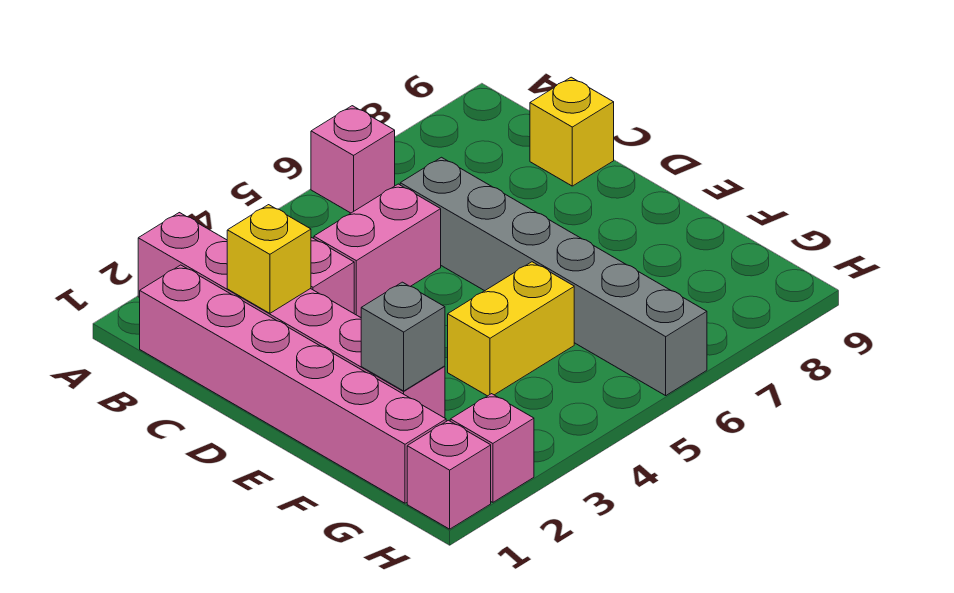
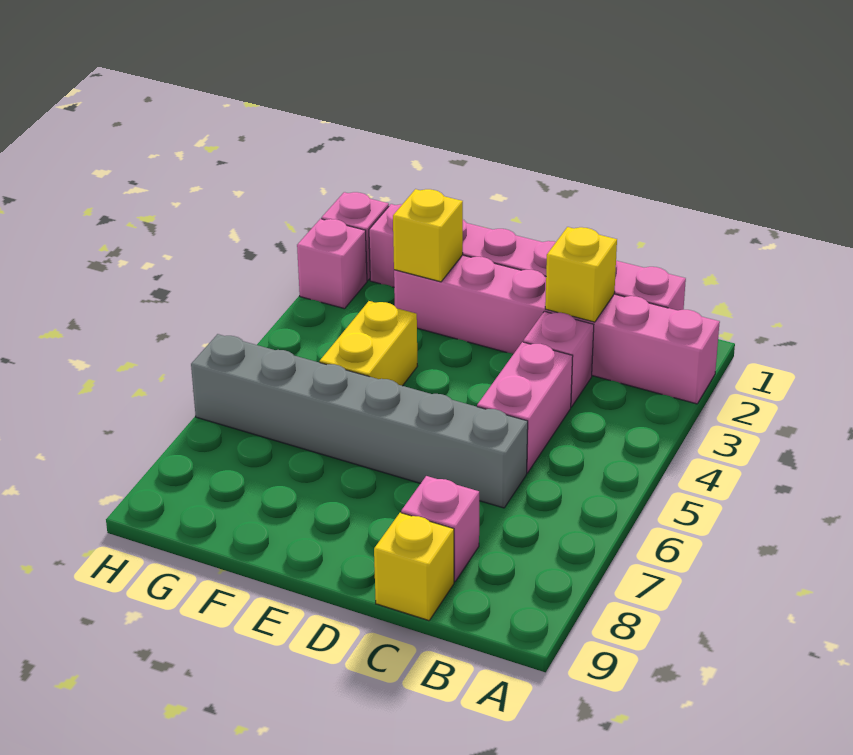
pink brick A6 level 1 -> pink brick C8 level 1
grey brick F2 level 2 -> yellow brick F2 level 2

